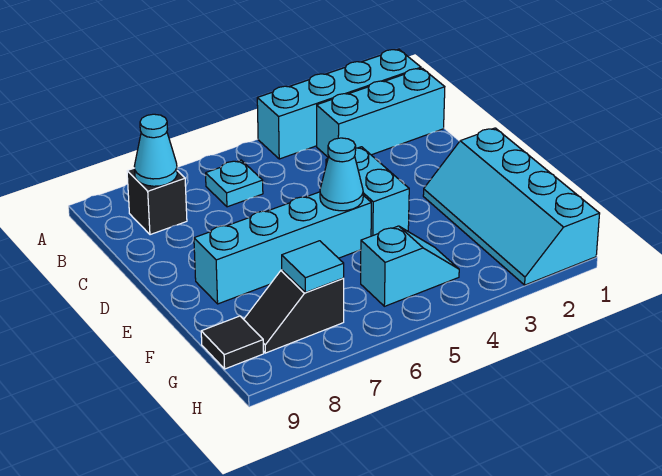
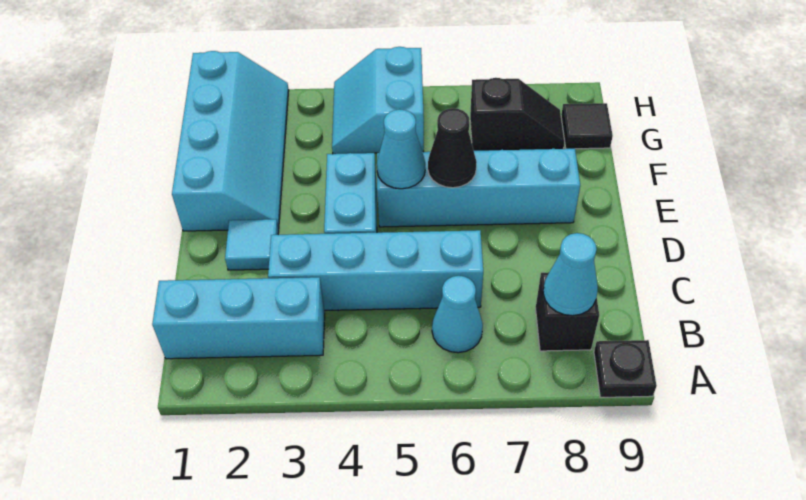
cyan brick A1:A4 level 1 -> cyan brick C3:C6 level 1
none -> black plate A9 level 1
cyan plate B6 level 1 -> cyan cone B6 level 1
none -> black cone E6 level 2
cyan slope G4:G5 level 1 top 5 -> cyan slope G4:H5 level 1 top 5
cyan tile G7 level 2 -> cyan tile D2 level 1

